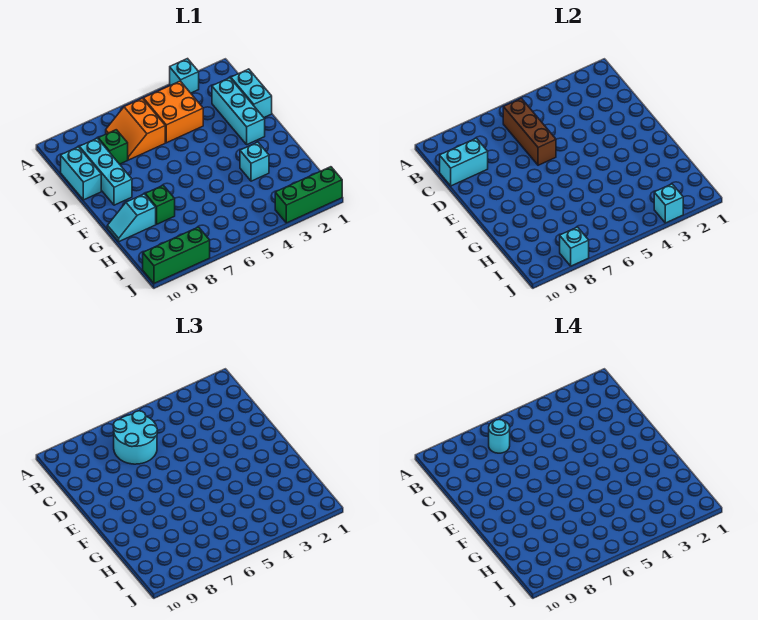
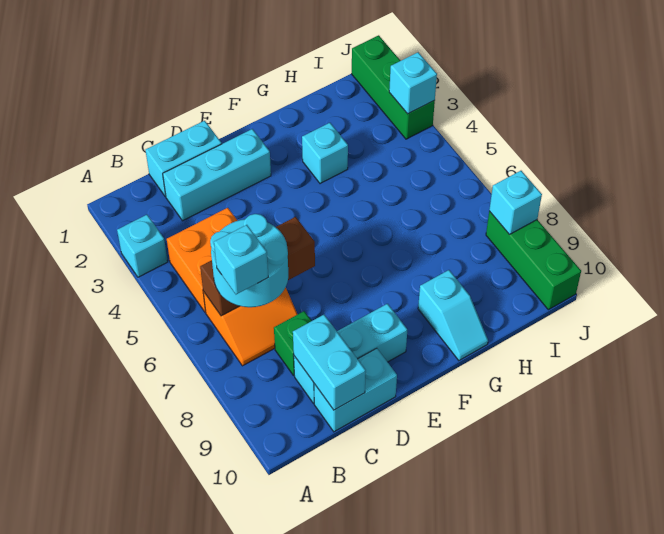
cyan round brick B7 level 4 -> cyan brick B7 level 4
green brick G8 level 1 -> none

